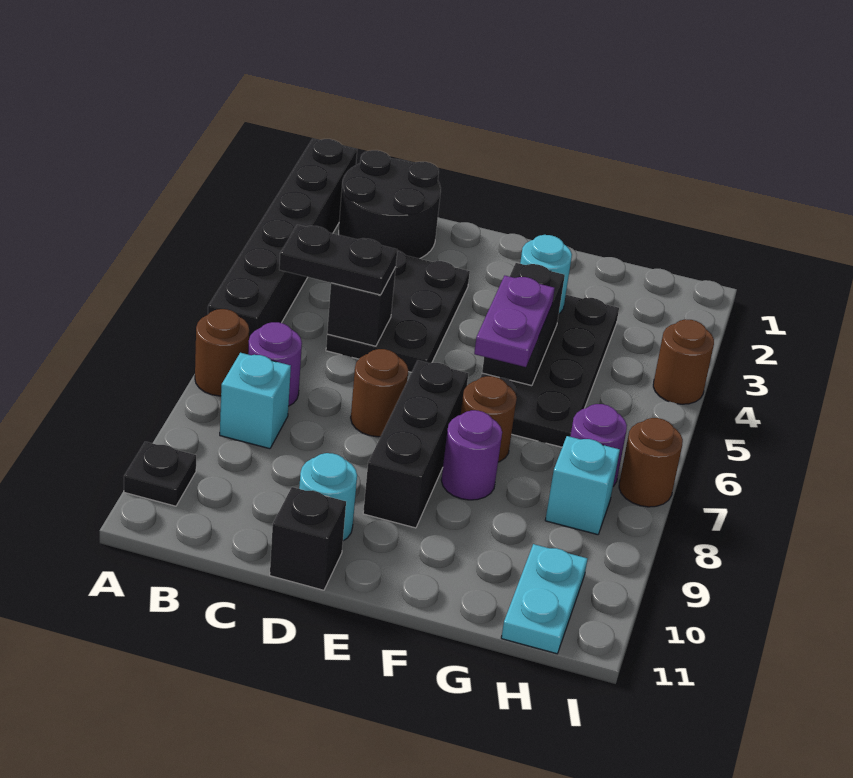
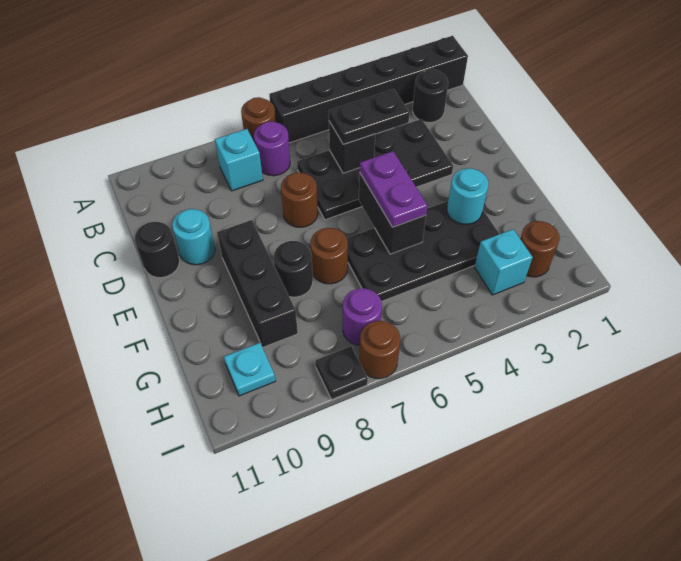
black plate A10 level 1 -> black plate I8 level 1
black round brick B1:C2 level 1 -> black round brick B2 level 1
black plate B5:C5 level 3 -> black plate C4:C5 level 3
black plate C3:D5 level 1 -> black plate C3:D6 level 1
black brick D11 level 1 -> black round brick D11 level 1
black brick E7:E9 level 1 -> black brick E9:G9 level 1
black brick F4:F5 level 2 -> black brick E5:F5 level 2
purple plate F5:F6 level 3 -> purple plate E5:F5 level 3
purple round brick F8 level 1 -> black round brick F8 level 1
cyan brick H8 level 1 -> cyan brick H3 level 1
cyan plate H10:H11 level 1 -> cyan plate H10 level 1
brown round brick I4 level 1 -> brown round brick H2 level 1

